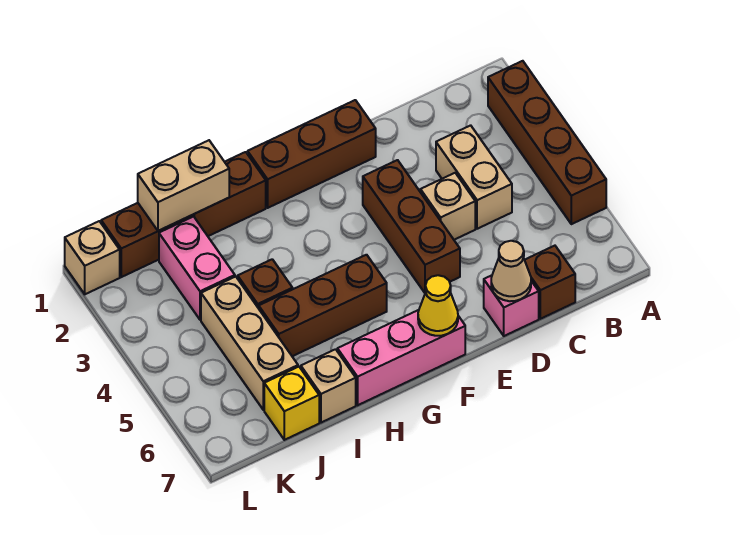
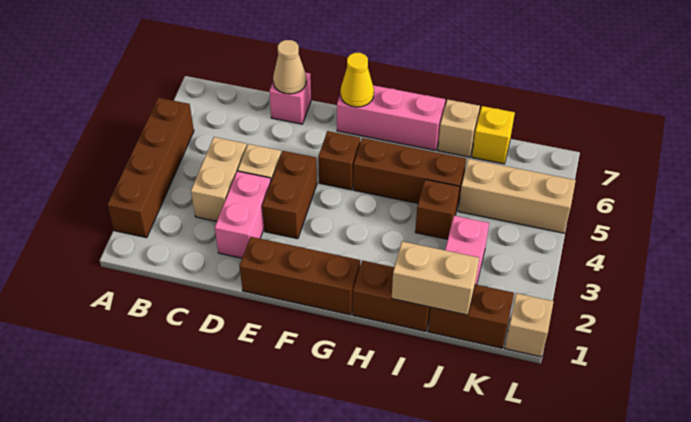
brown brick C7 level 1 -> brown brick F5 level 1
none -> pink brick D2:D3 level 1
brown brick E3:E5 level 1 -> brown brick E3:E4 level 1
tan brick J4:J6 level 1 -> tan brick J5:L5 level 1

